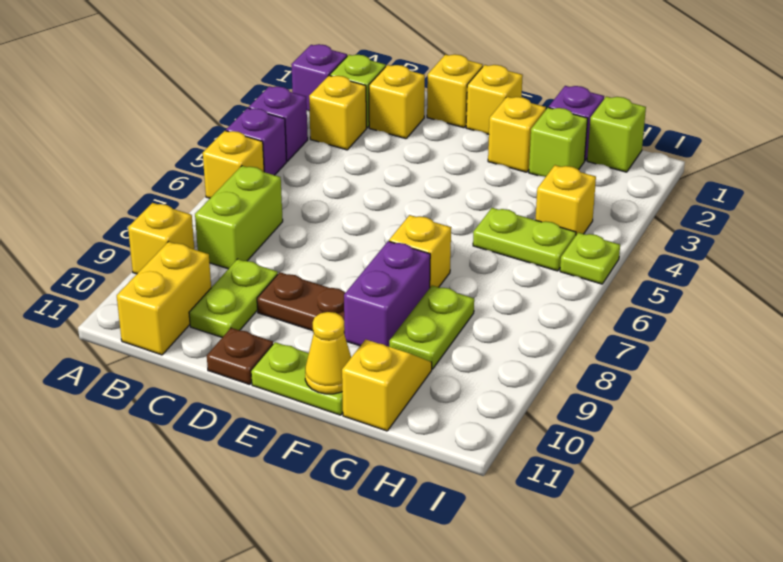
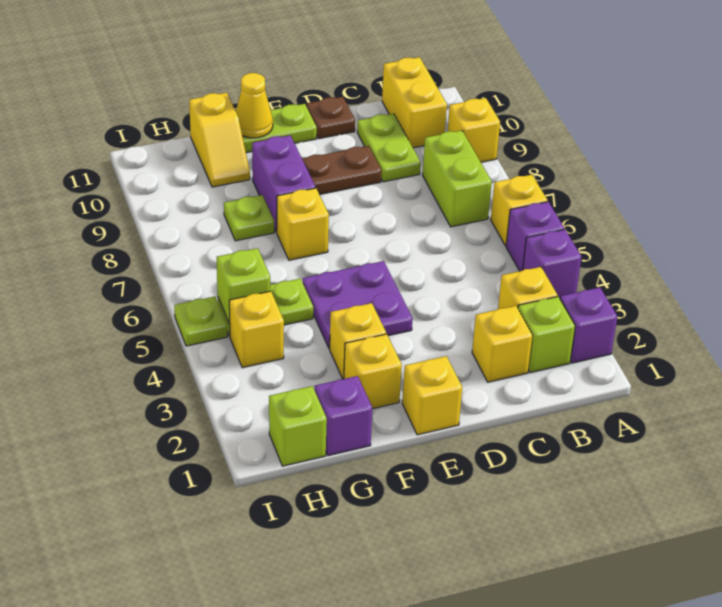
yellow brick D1 level 1 -> yellow brick F3 level 1
none -> purple plate E4:F5 level 1
lime brick G2 level 1 -> lime brick H5 level 2
lime plate G8:G9 level 1 -> lime plate G8 level 1

